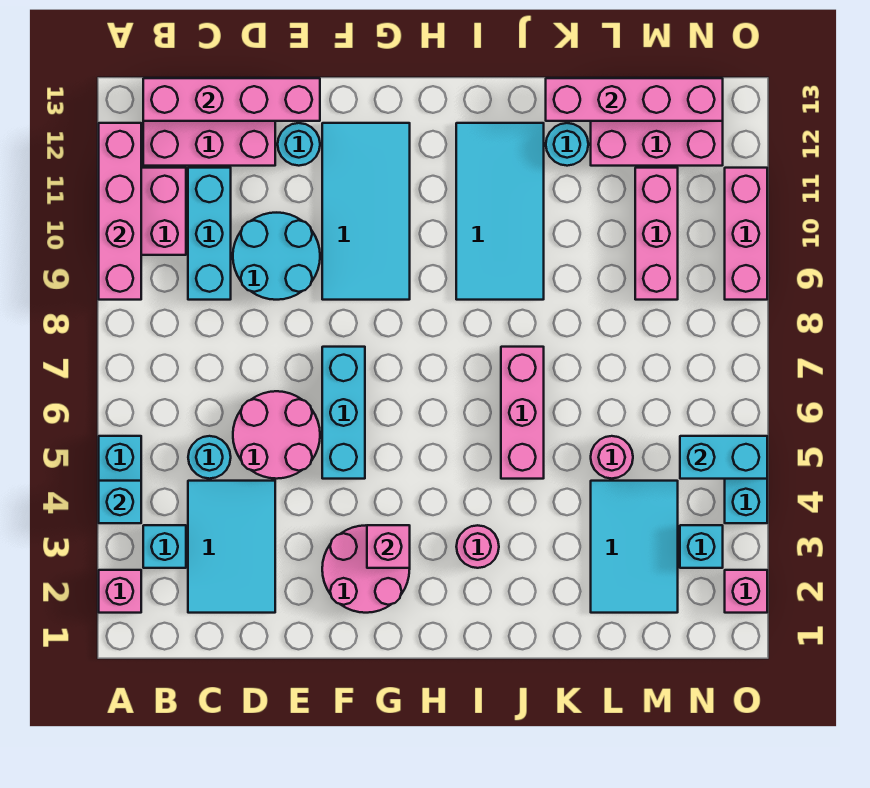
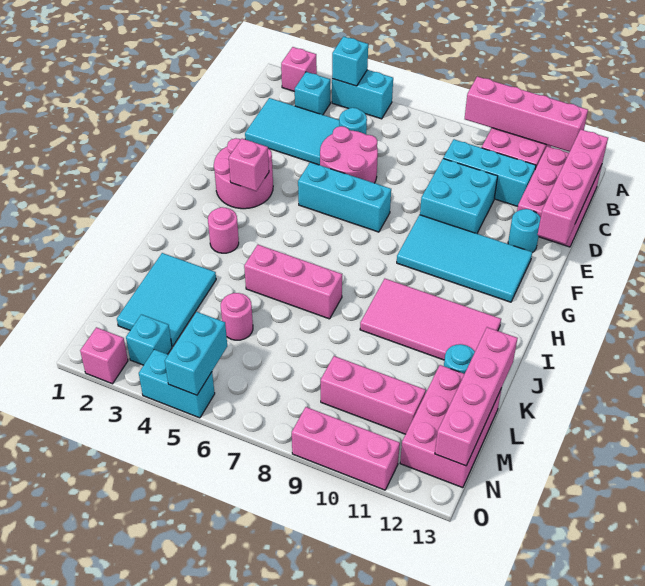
cyan round brick D9:E10 level 1 -> cyan brick D9:E10 level 1
cyan tile I9:J12 level 1 -> pink tile I9:J12 level 1
cyan tile L2:M4 level 1 -> cyan tile K2:M3 level 1

